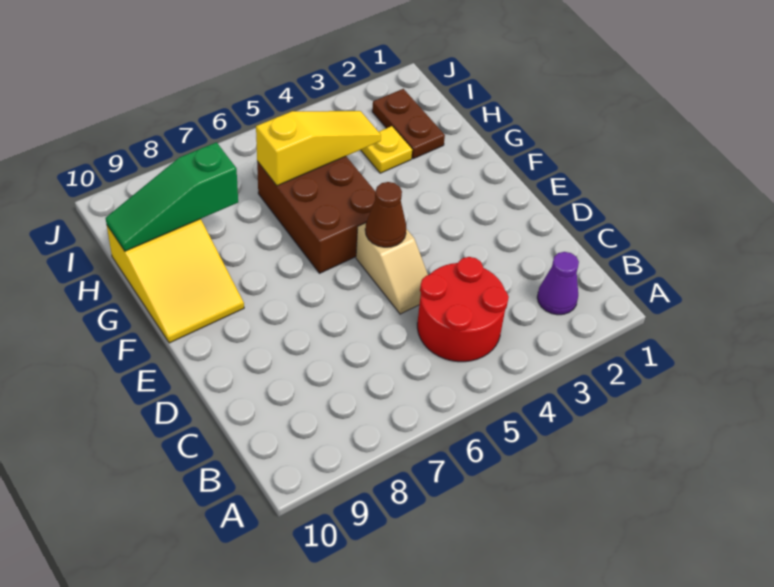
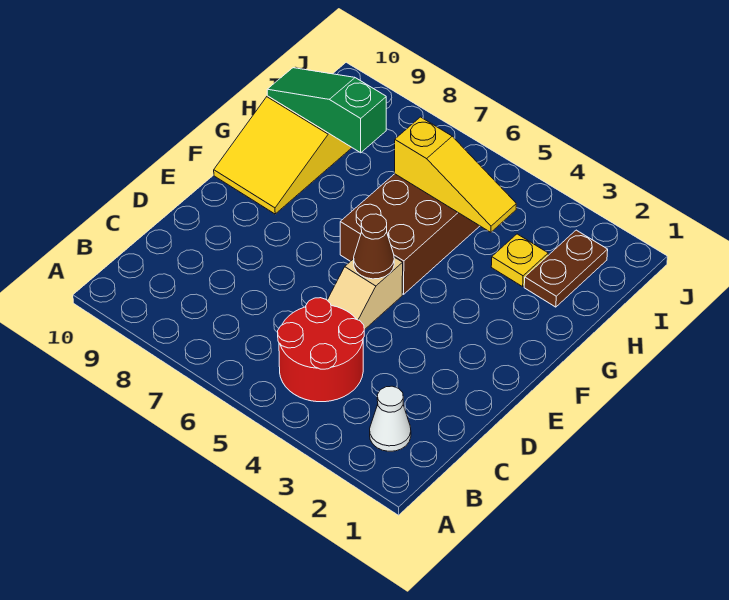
purple cone B2 level 1 -> white cone B2 level 1

